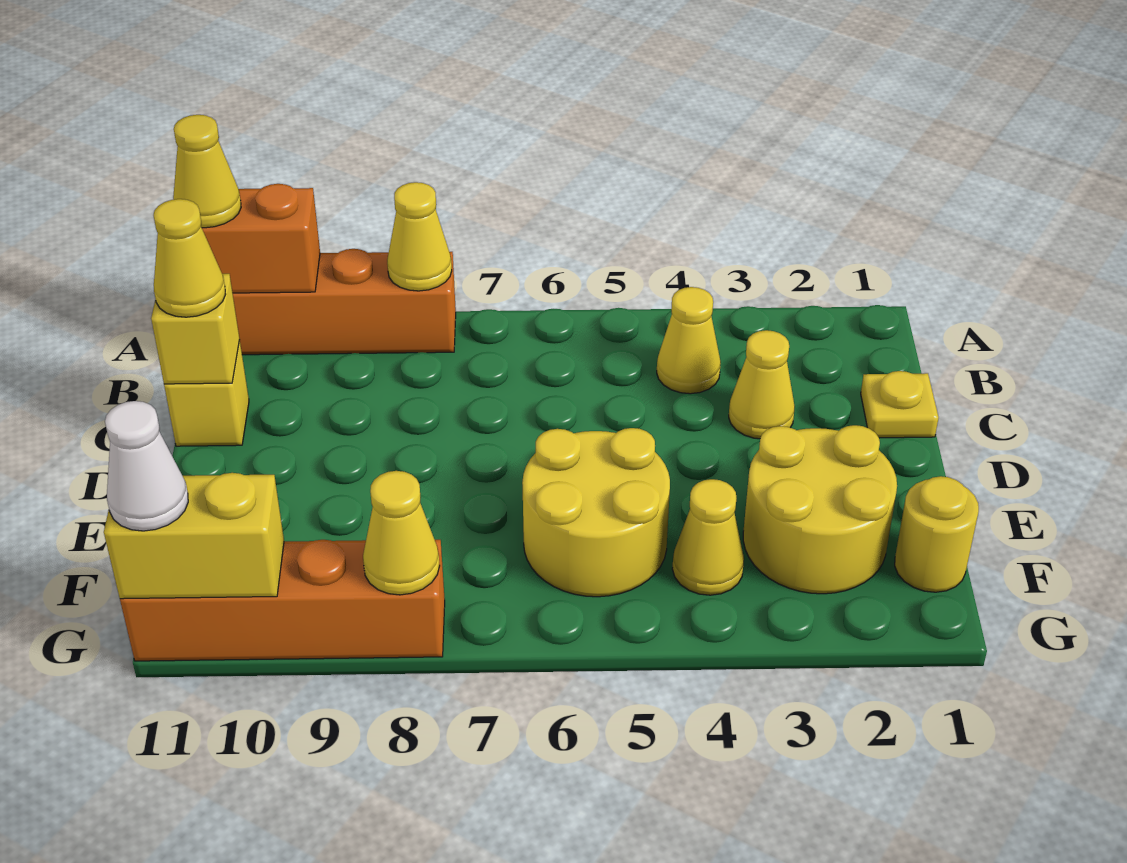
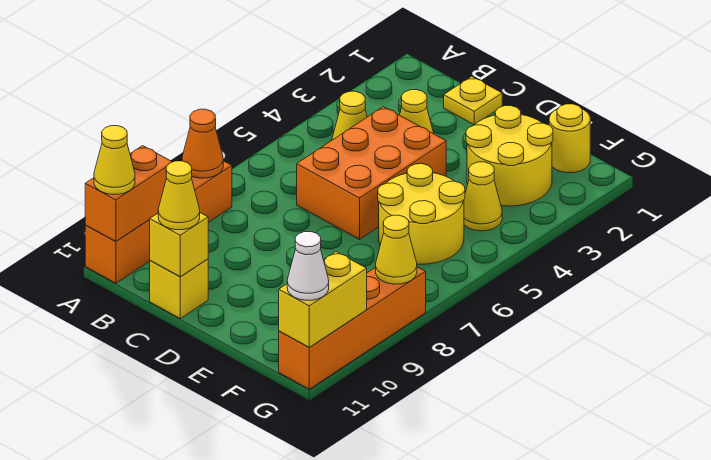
yellow cone A8 level 2 -> orange cone A8 level 2
none -> orange brick C4:D6 level 1

